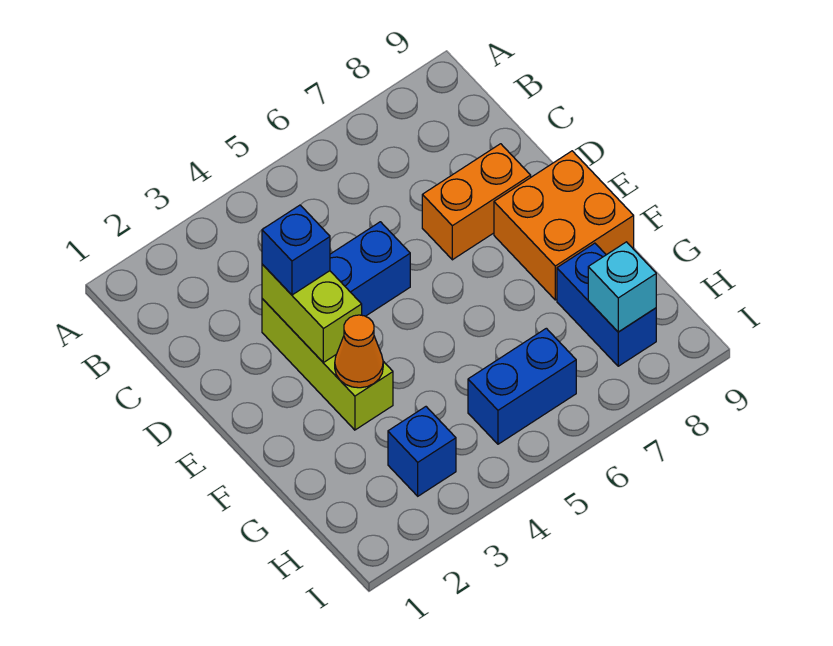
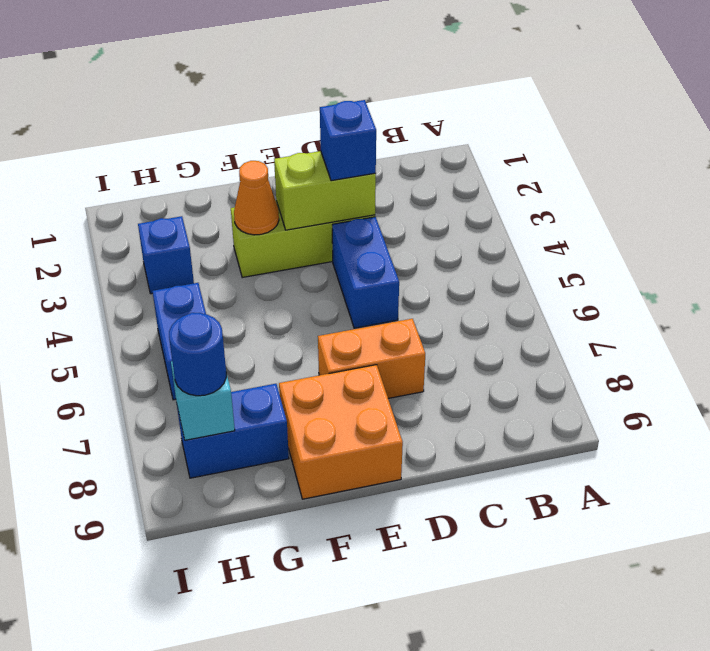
orange brick D7:D8 level 1 -> orange brick D7:E7 level 1
none -> blue round brick H8 level 3

